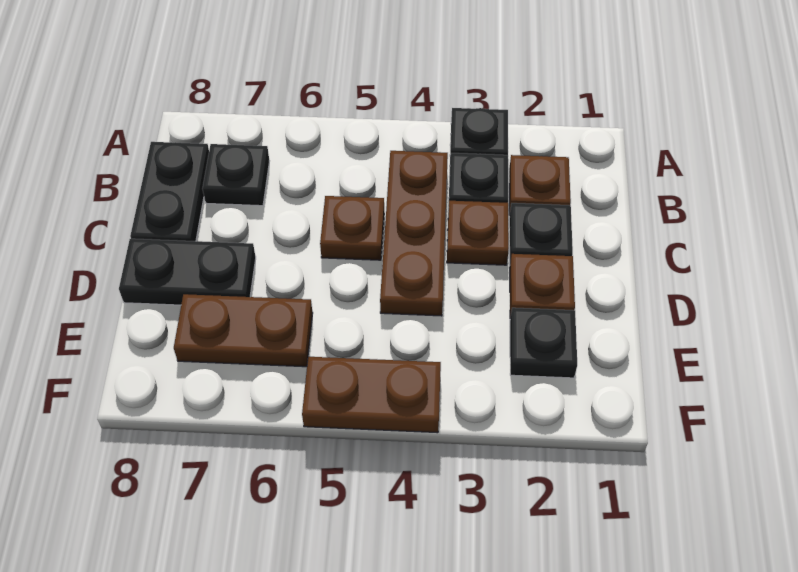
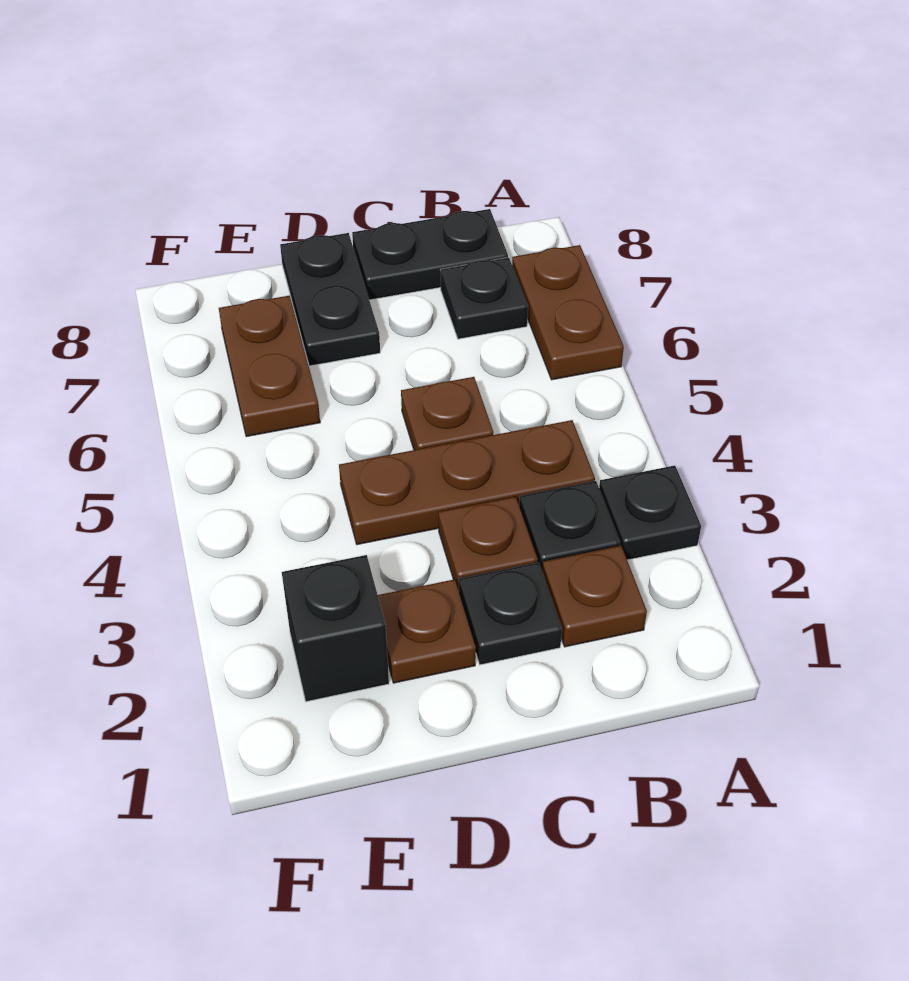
black plate E2 level 1 -> black brick E2 level 1
brown plate F4:F5 level 1 -> brown plate A6:A7 level 1

